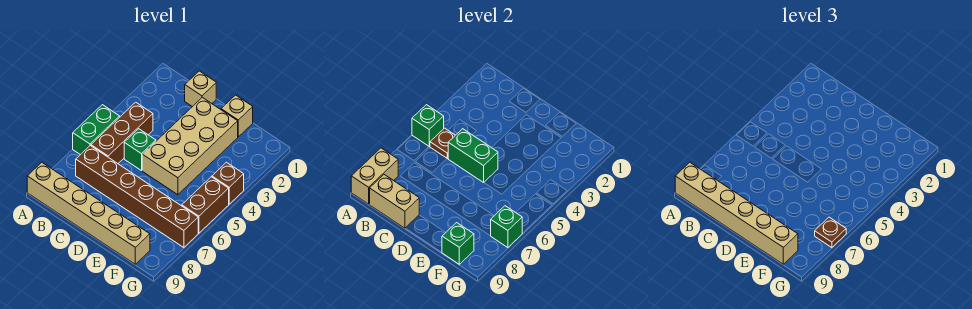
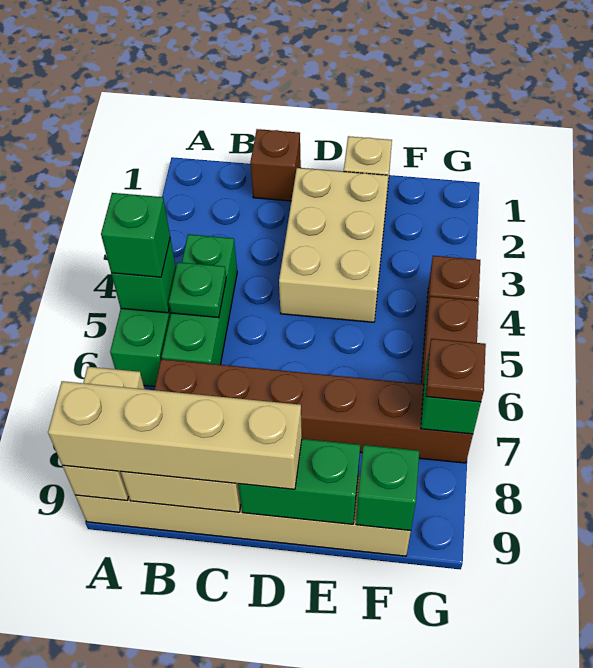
tan brick A9:F9 level 3 -> tan brick A9:D9 level 3
brown brick B4:B6 level 1 -> green brick B4:B6 level 1
brown plate B5 level 2 -> green plate B5 level 2
tan brick C1 level 1 -> brown brick C1 level 1
green brick C5 level 1 -> green brick A5 level 3
green brick C5:D5 level 2 -> green brick D9:E9 level 2
tan brick D2:E5 level 1 -> tan brick D2:E4 level 1

